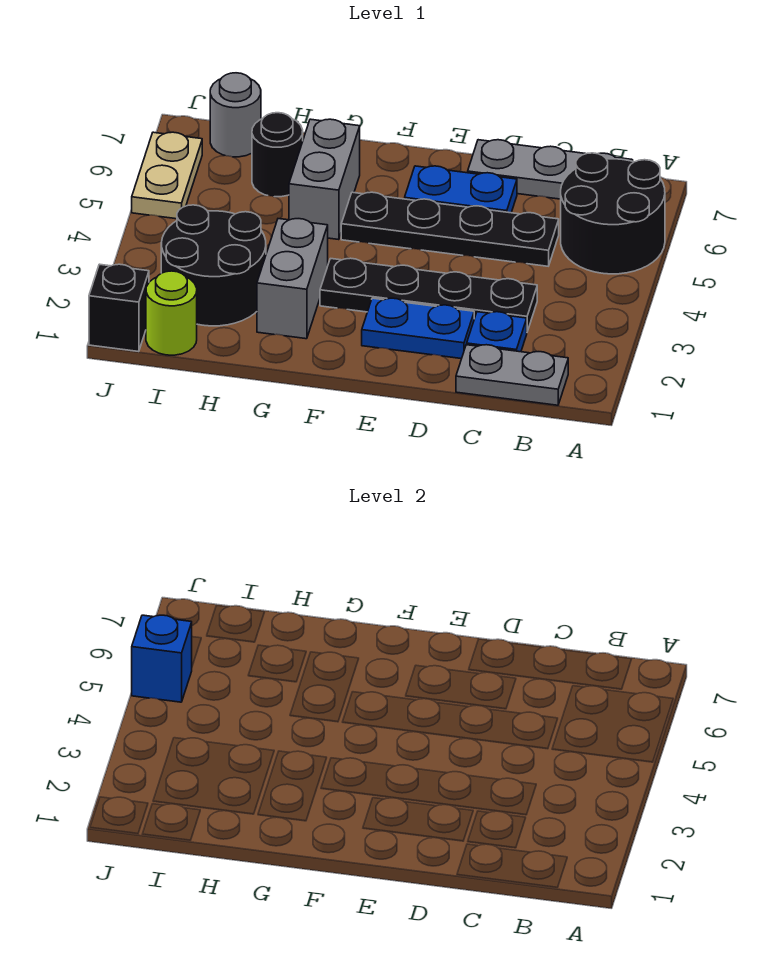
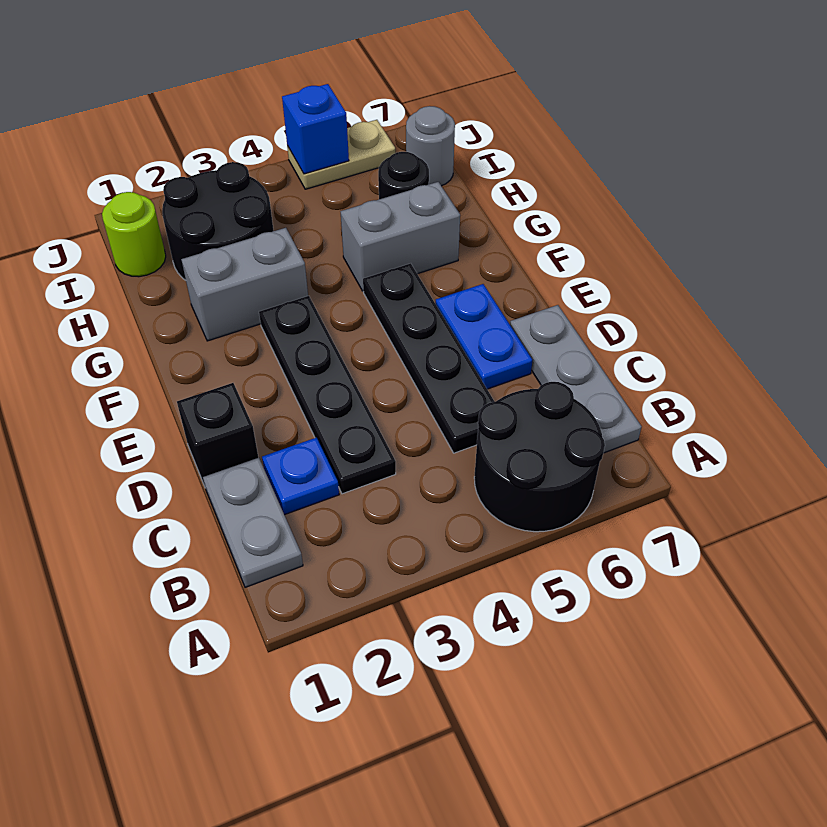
blue plate D2:E2 level 1 -> none
black brick J1 level 1 -> black brick D1 level 1

